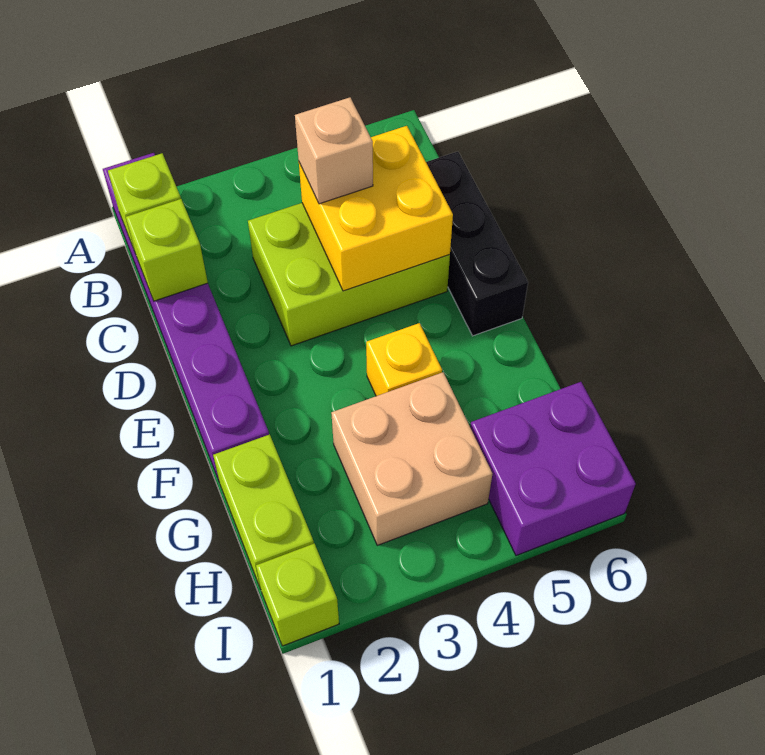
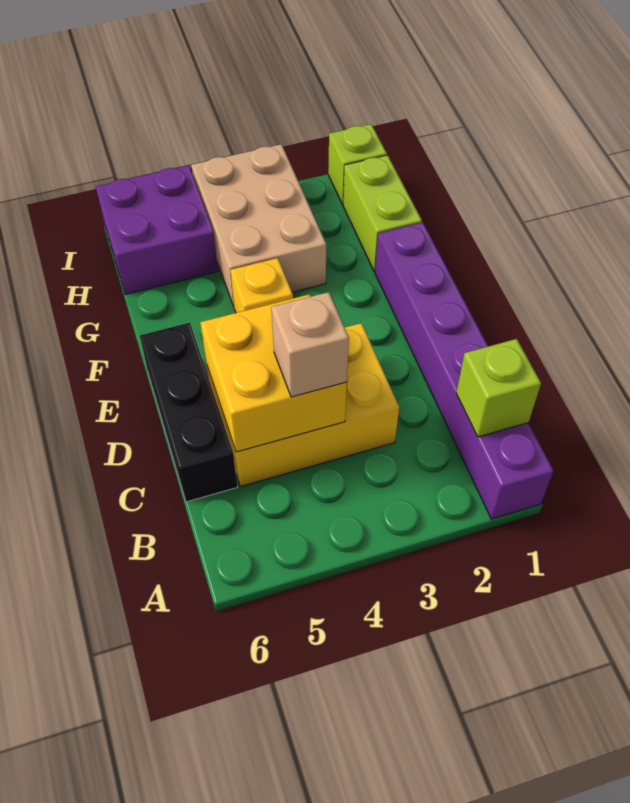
lime brick C1 level 2 -> none
lime brick C3:D5 level 1 -> yellow brick C3:D5 level 1
tan brick G3:H4 level 1 -> tan brick G3:I4 level 1

